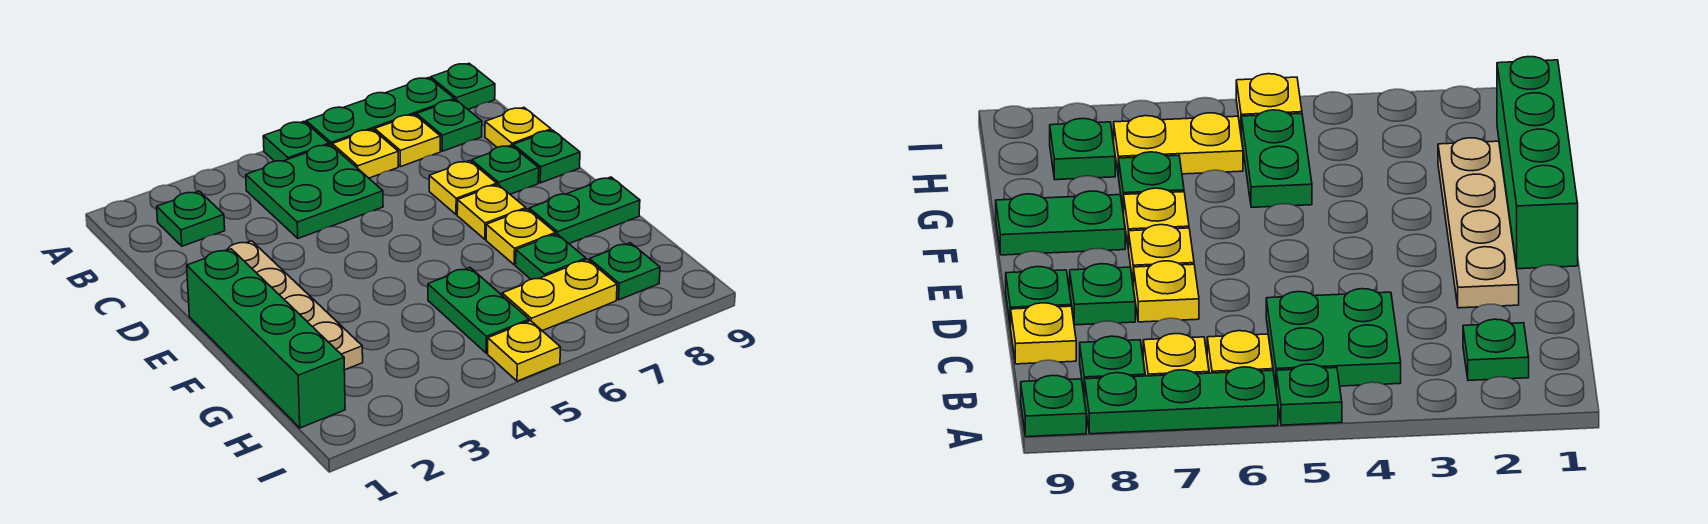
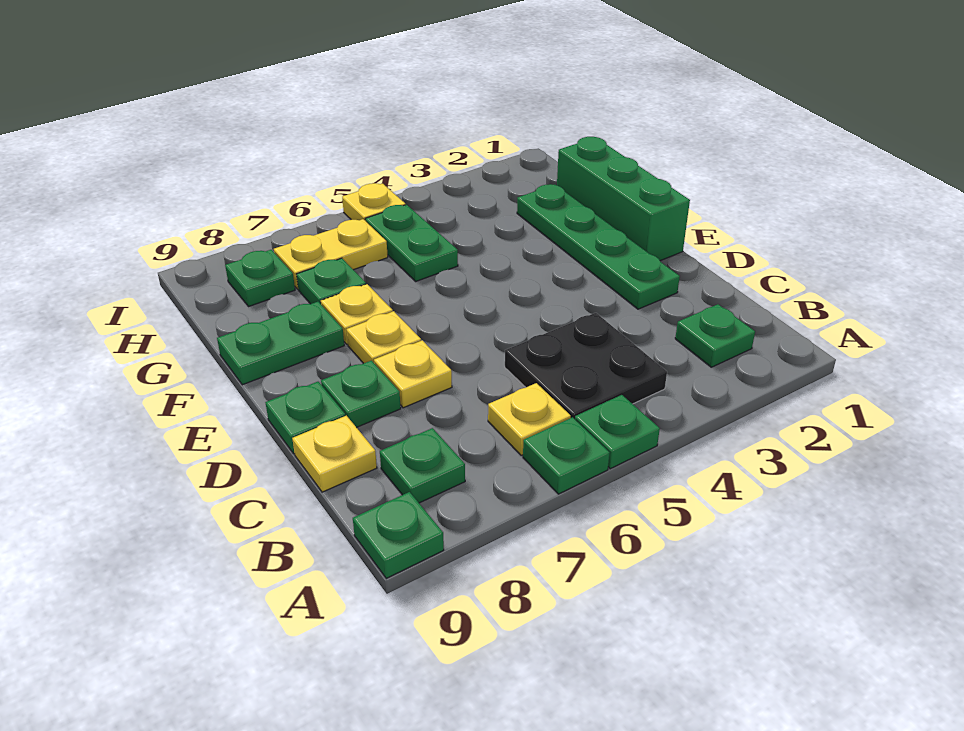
green plate A6:A8 level 1 -> green plate A6 level 1
green plate B4:C5 level 1 -> black plate B4:C5 level 1
yellow plate B7 level 1 -> none
tan plate D2:G2 level 1 -> green plate D2:G2 level 1
green brick E1:H1 level 1 -> green brick E1:G1 level 1

